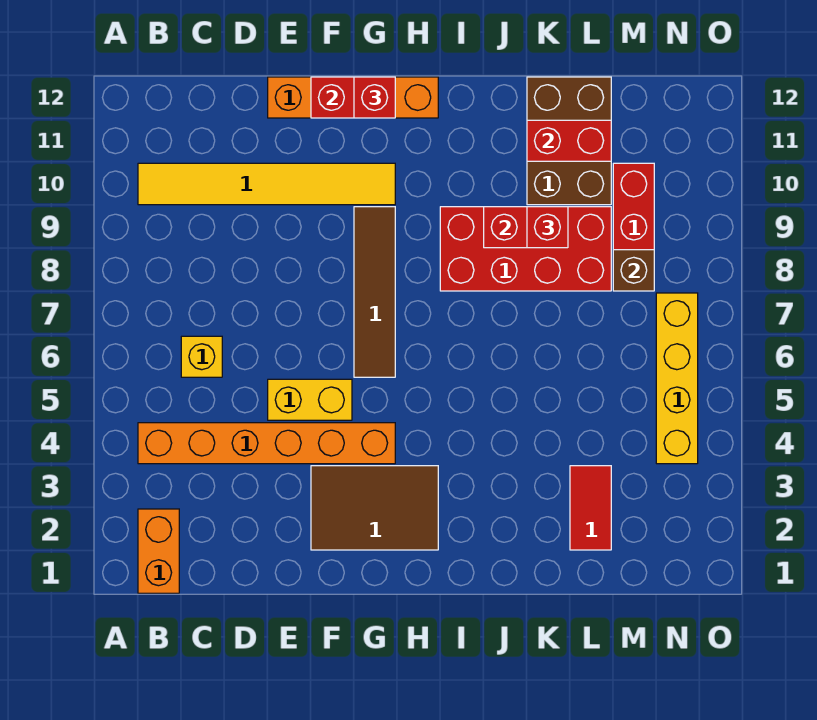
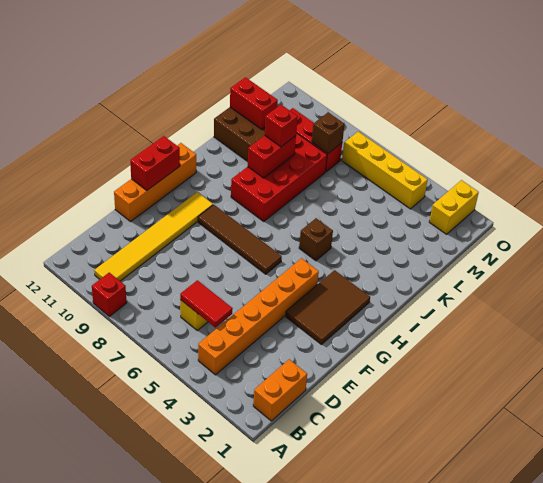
orange brick B1:B2 level 1 -> orange brick B1:C1 level 1
yellow brick E5:F5 level 1 -> yellow brick N2:O2 level 1
red brick G12 level 3 -> red brick A9 level 1
none -> brown brick I5 level 1
red brick K11:L11 level 2 -> red brick L11:L12 level 2
red tile L2:L3 level 1 -> red tile C5:C6 level 2

